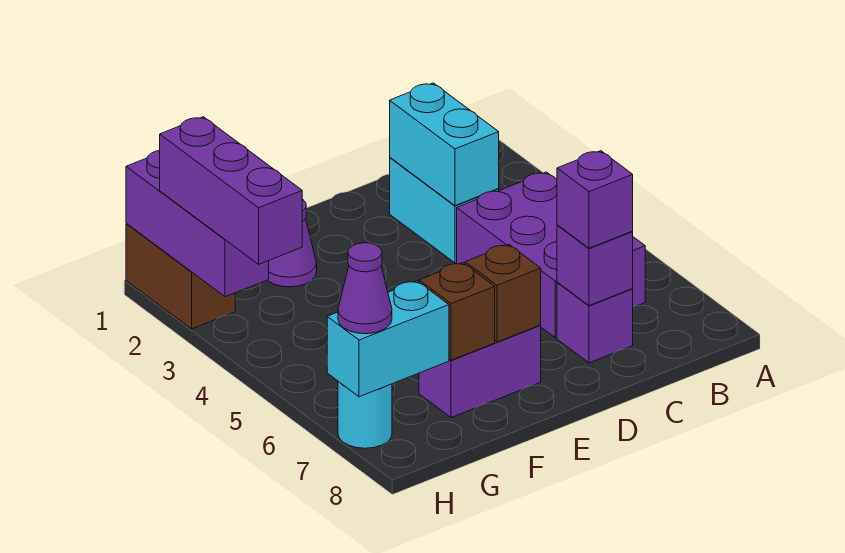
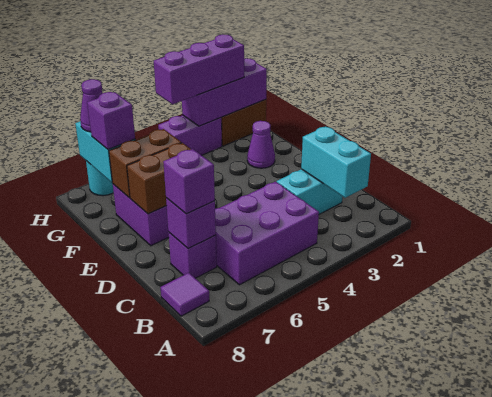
none -> purple tile B8 level 1
cyan brick C2:C3 level 2 -> cyan brick B2:C2 level 2
brown brick E7 level 2 -> brown brick E6:E7 level 2
brown brick F7 level 2 -> brown brick F6:F7 level 2
none -> purple brick G7 level 3
none -> purple brick H3:H4 level 1

